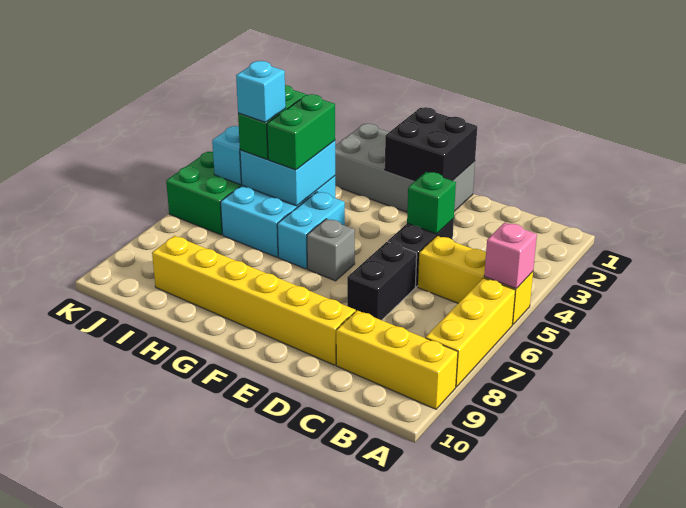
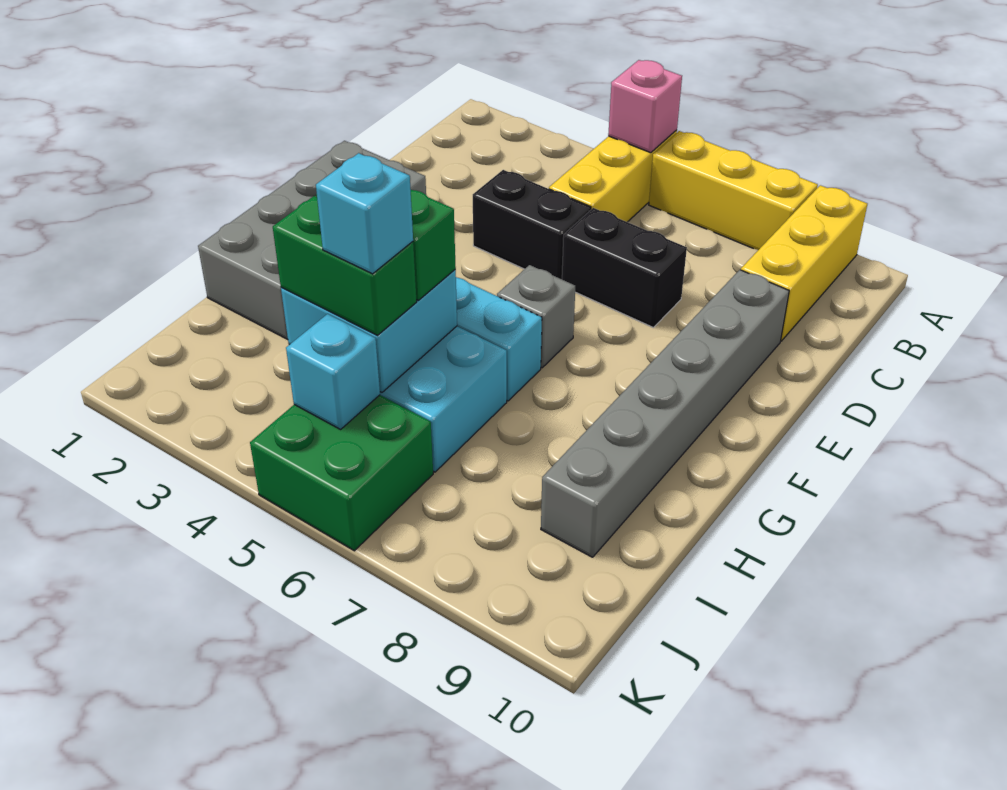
green brick D4 level 2 -> none
yellow brick D9:I9 level 1 -> grey brick D9:I9 level 1
black brick E1:F2 level 2 -> none

